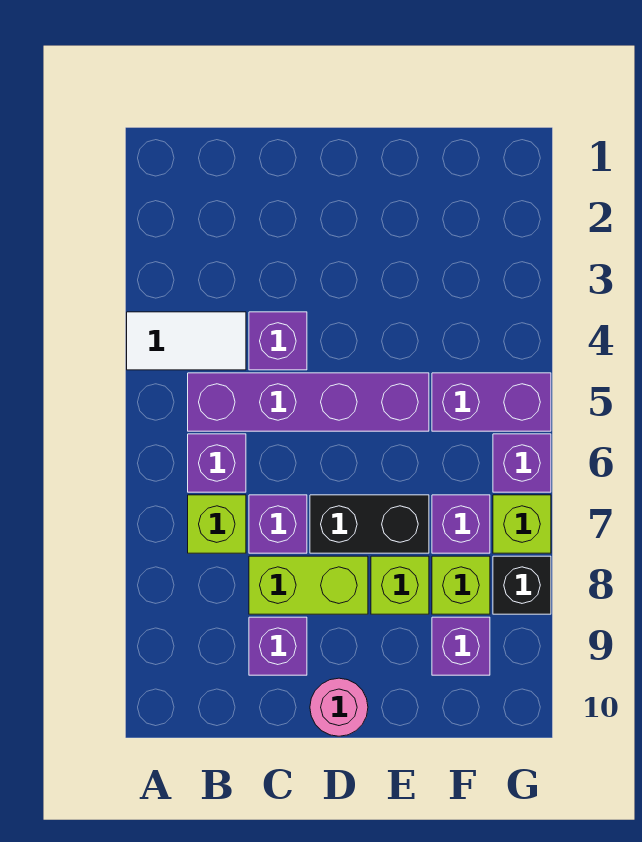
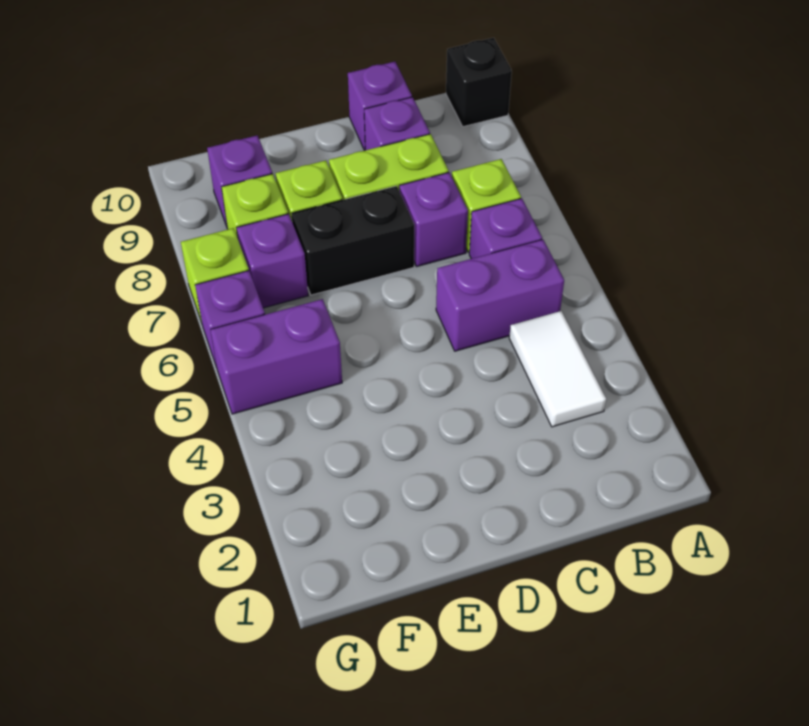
white tile A4:B4 level 1 -> white tile B3:B4 level 1
purple brick B5:E5 level 1 -> purple brick B5:C5 level 1
purple brick C4 level 1 -> purple brick C10 level 1
pink round brick D10 level 1 -> none
black brick G8 level 1 -> black brick A10 level 1

